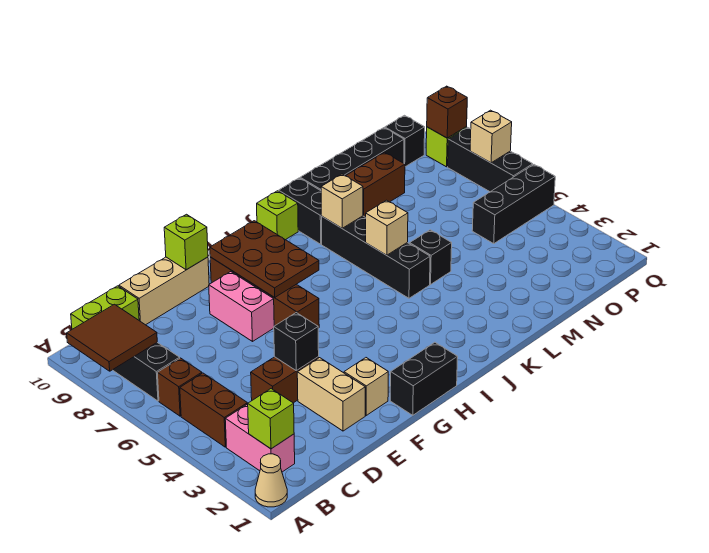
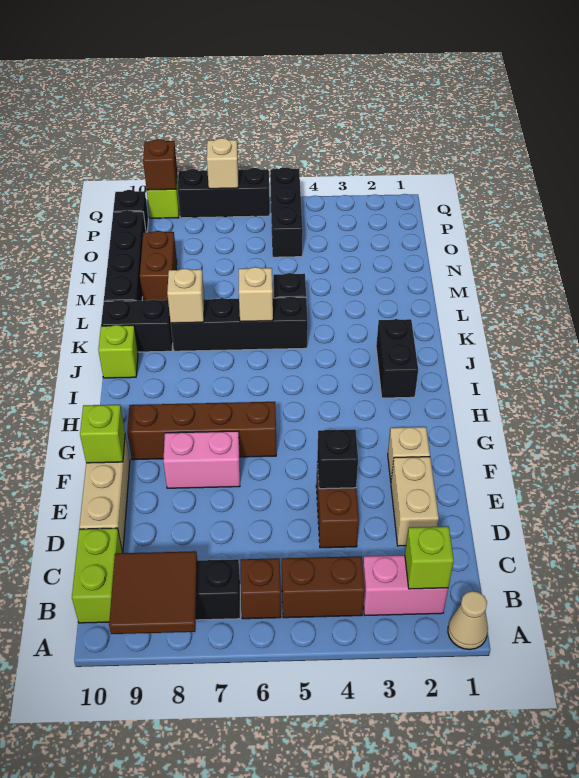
tan brick E2:E3 level 1 -> tan brick D2:E2 level 1
black brick G1:H1 level 1 -> black brick I2:J2 level 1
brown plate G7:H9 level 2 -> none

